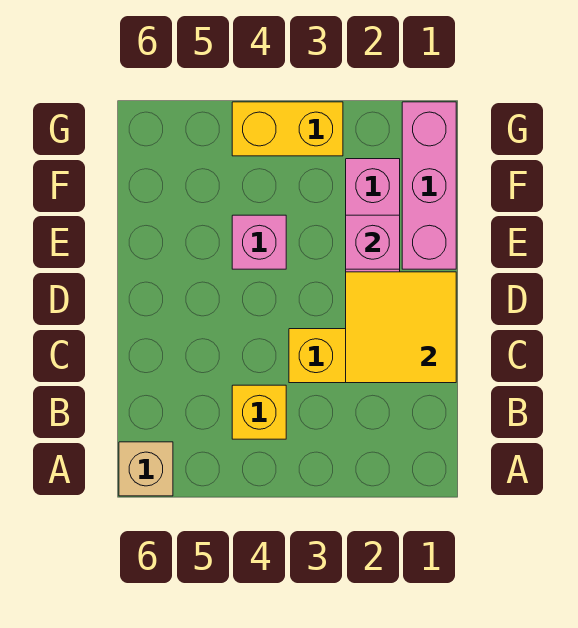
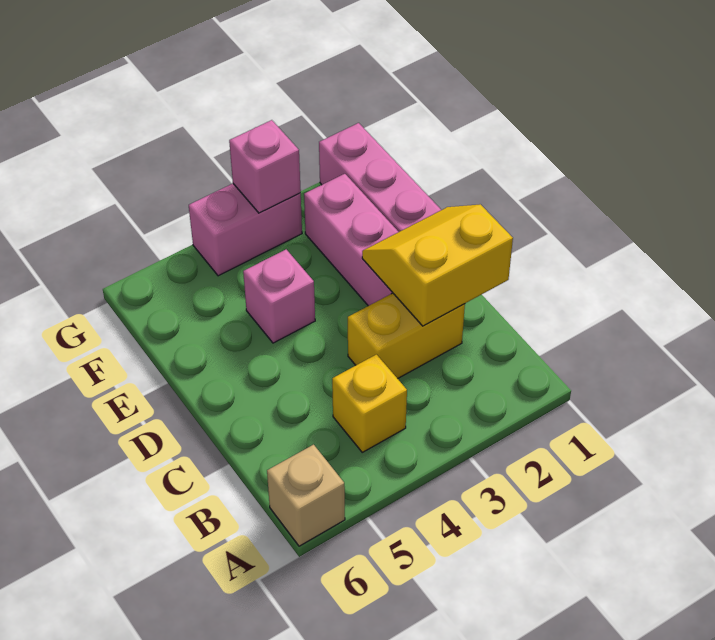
yellow tile C1:D2 level 2 -> yellow slope C1:D2 level 2 top C
pink brick E2 level 2 -> pink brick G3 level 2
yellow brick G3:G4 level 1 -> pink brick G3:G4 level 1

